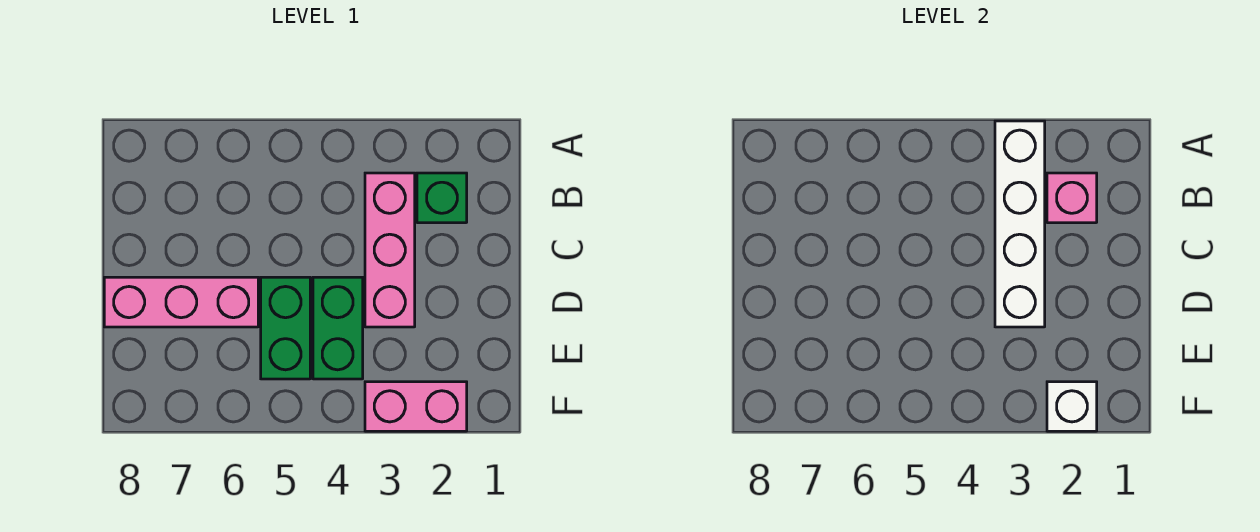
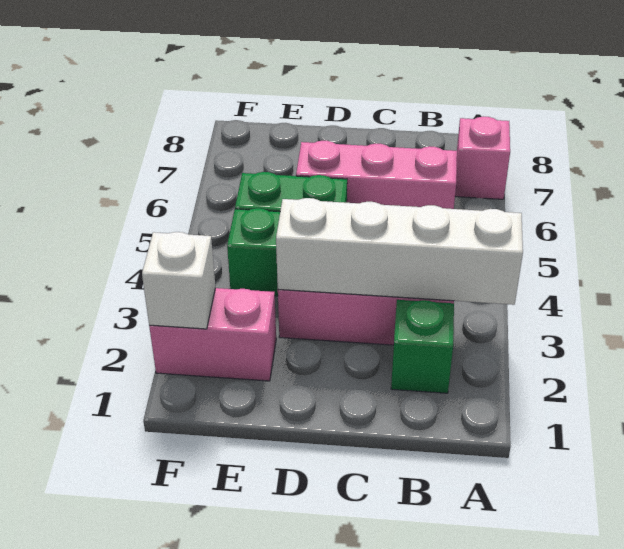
pink brick B2 level 2 -> pink brick A7 level 1
pink brick D6:D8 level 1 -> pink brick B6:D6 level 1
pink brick F2:F3 level 1 -> pink brick E2:F2 level 1

